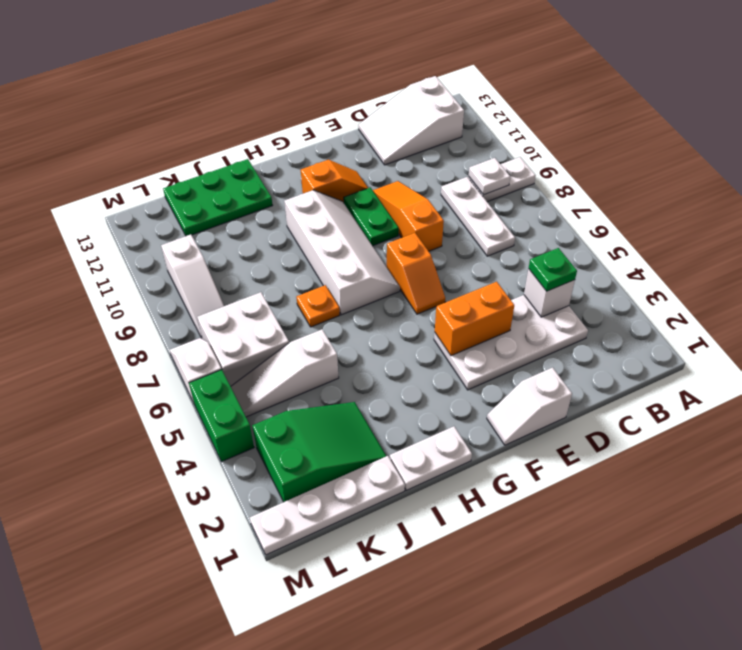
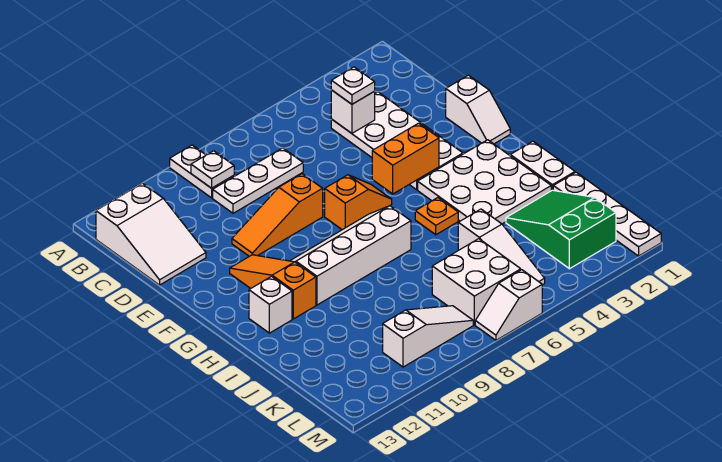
green plate C4 level 3 -> white plate C4 level 3
orange brick E4:F4 level 2 -> orange brick F4:F5 level 2
green plate F9:F10 level 1 -> none
orange slope F11:G11 level 1 top G -> orange slope F11:H11 level 1 top H
none -> white plate G2:I4 level 1
none -> white brick H12 level 1
orange plate I7 level 1 -> orange plate H5 level 1
green plate I12:K13 level 1 -> none
green brick M4:M5 level 1 -> none

